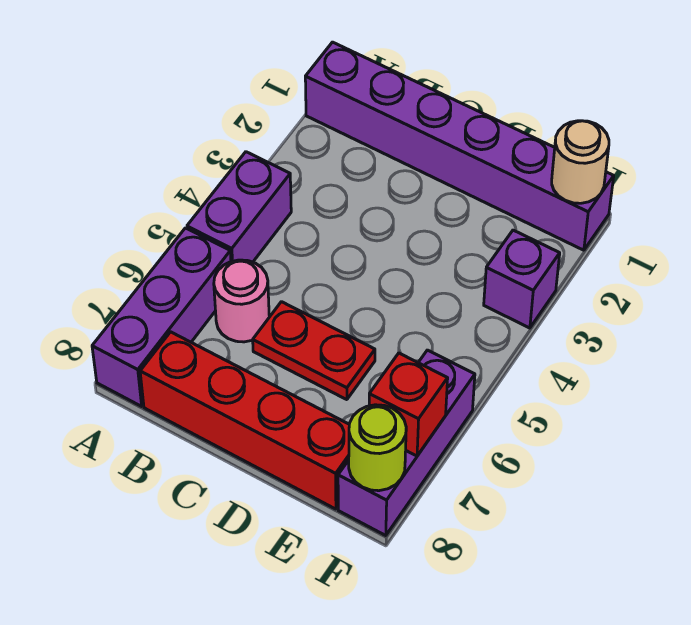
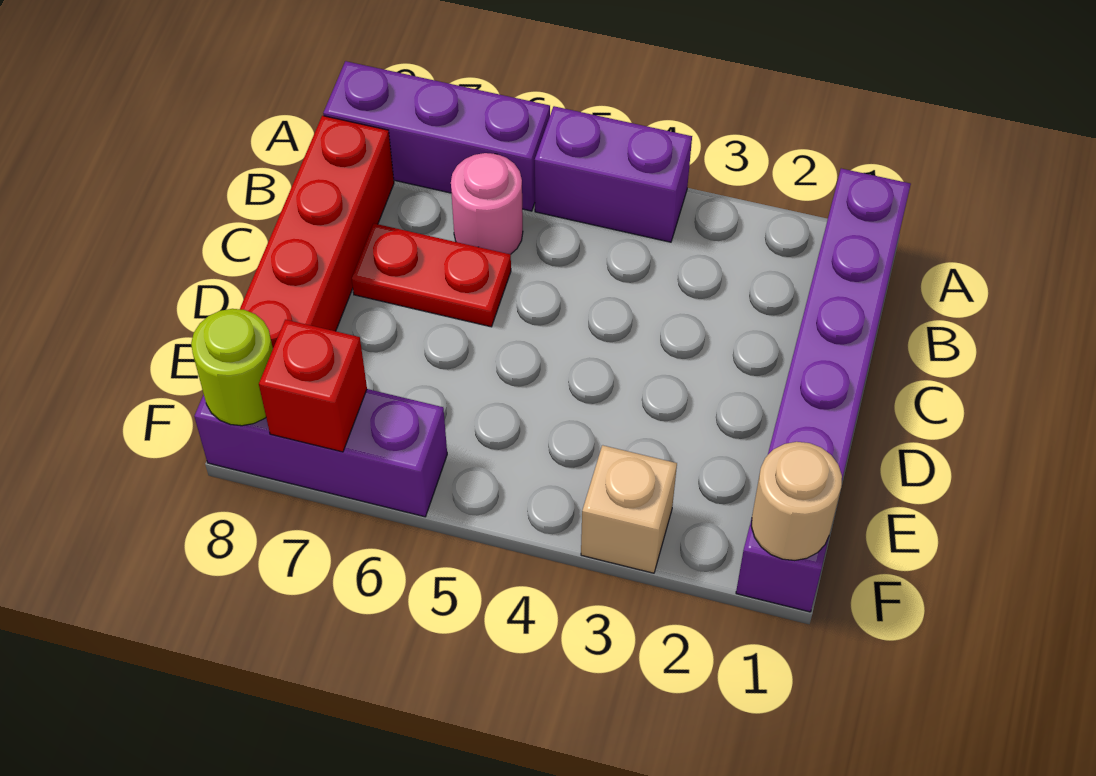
red plate C6:D6 level 1 -> red plate C6:C7 level 1
purple brick F3 level 1 -> tan brick F3 level 1

